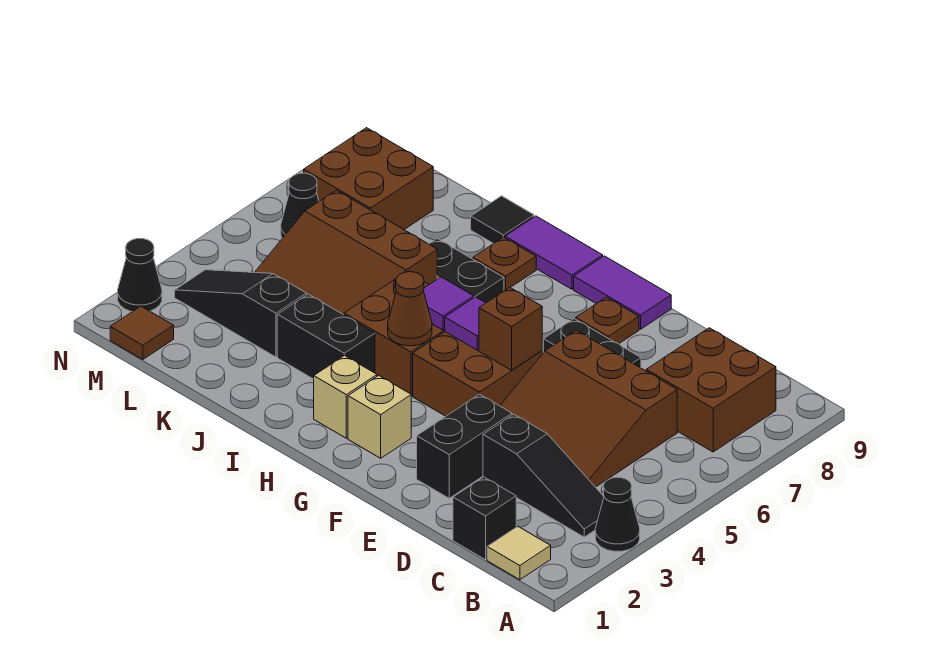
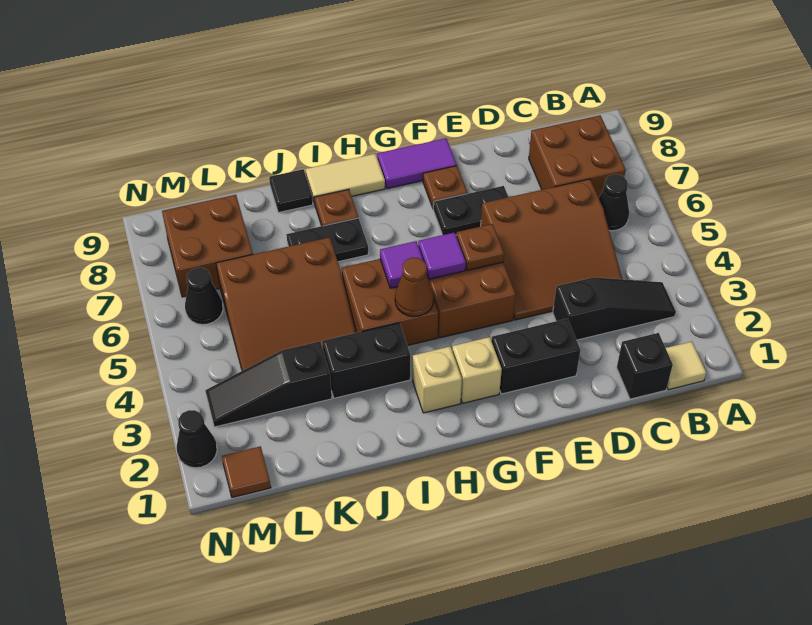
black cone A3 level 1 -> black cone B6 level 1
black brick E2:E3 level 1 -> black brick E2:F2 level 1
brown brick F5 level 2 -> brown plate F5 level 2
purple tile H9:I9 level 1 -> tan tile H9:I9 level 1

